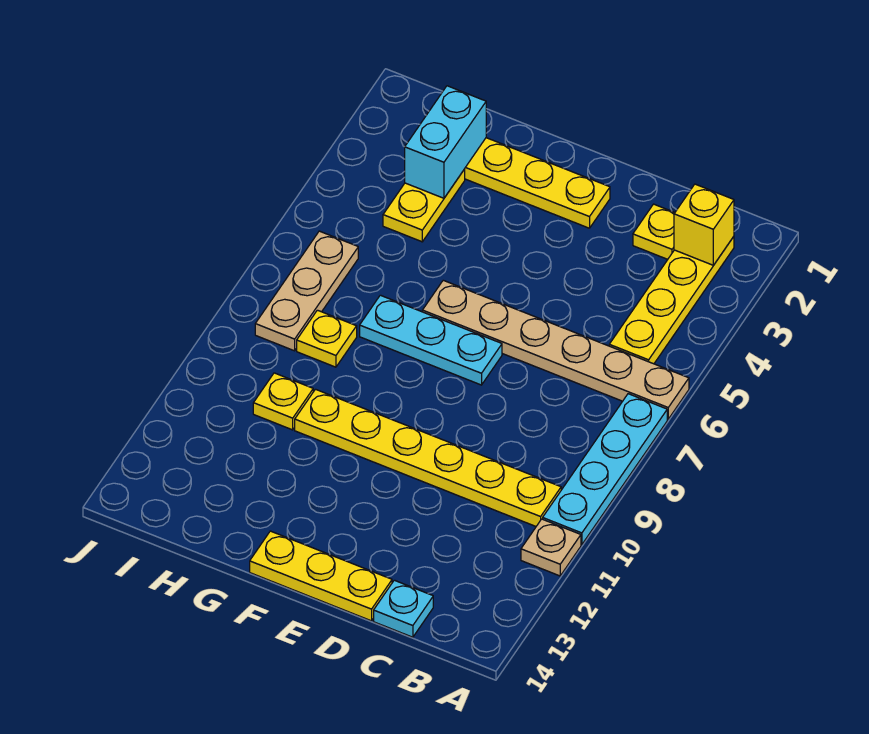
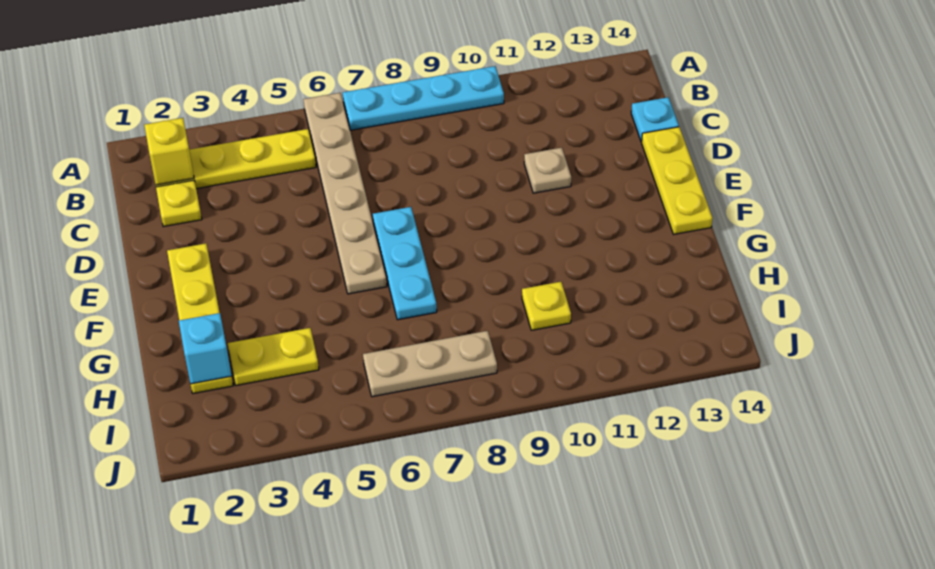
tan plate A11 level 1 -> tan plate D11 level 1
yellow plate B10:G10 level 1 -> none
cyan brick H2:H3 level 2 -> cyan brick H2 level 2
yellow plate H8 level 1 -> none

